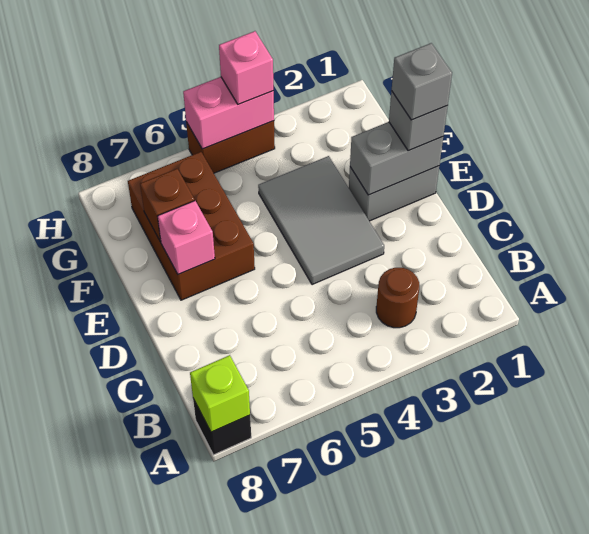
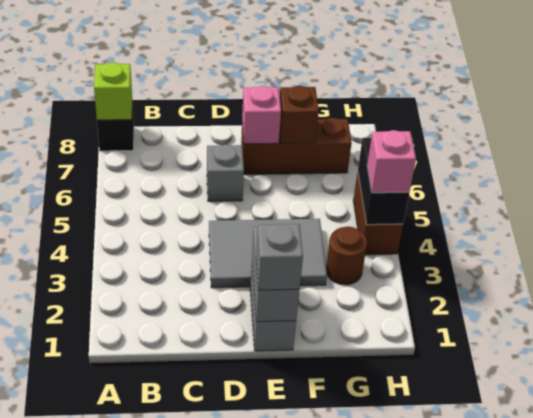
brown round brick B3 level 1 -> brown round brick G3 level 1
grey brick E1 level 4 -> grey brick D6 level 1
brown brick E6:G7 level 1 -> brown brick E7:G7 level 1
pink brick H4:H5 level 2 -> black brick H4:H5 level 2

